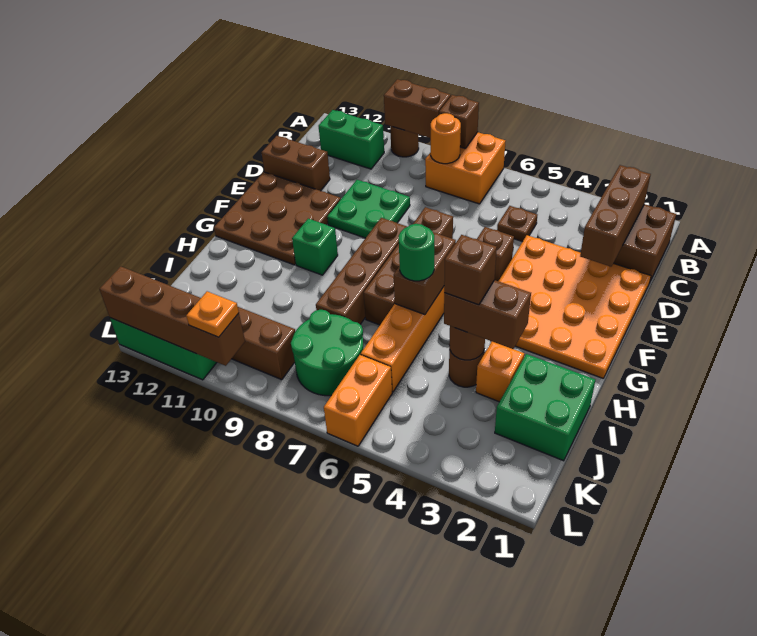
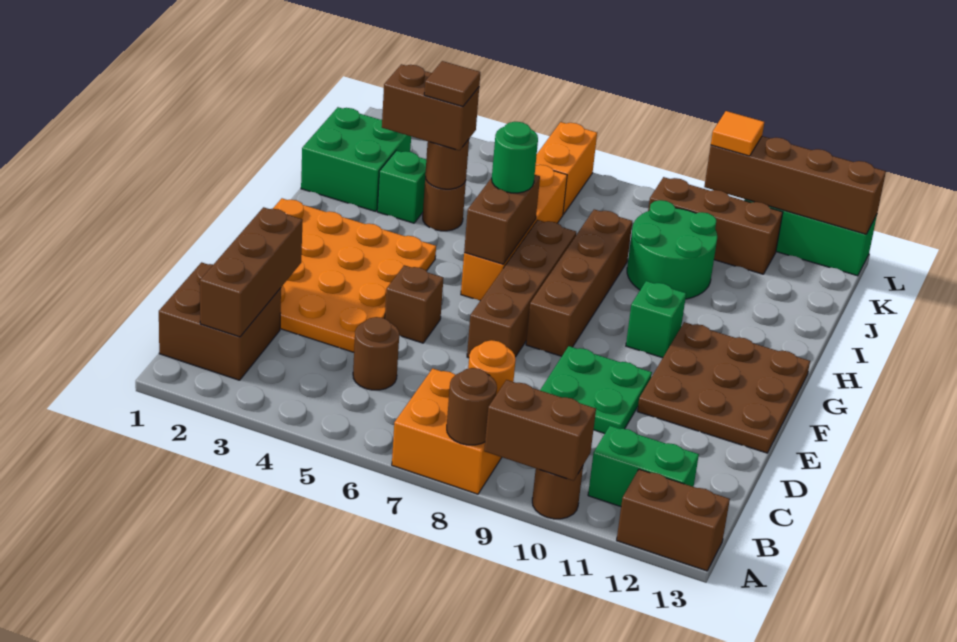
brown brick A8 level 2 -> brown round brick A8 level 2
brown plate C5 level 1 -> brown round brick C5 level 1
brown brick D12:D13 level 1 -> brown brick A12:A13 level 1
orange brick I3 level 1 -> green brick I3 level 1
brown brick I4 level 4 -> brown tile I4 level 4
green round brick J7:K8 level 1 -> green round brick I9:J10 level 1
orange plate L10 level 3 -> orange tile L10 level 3

